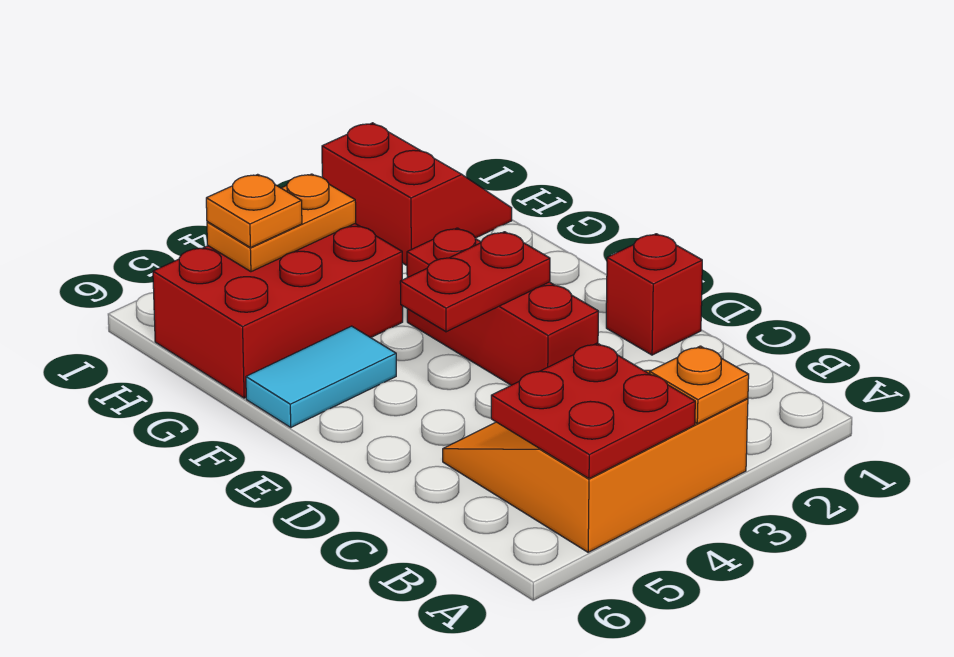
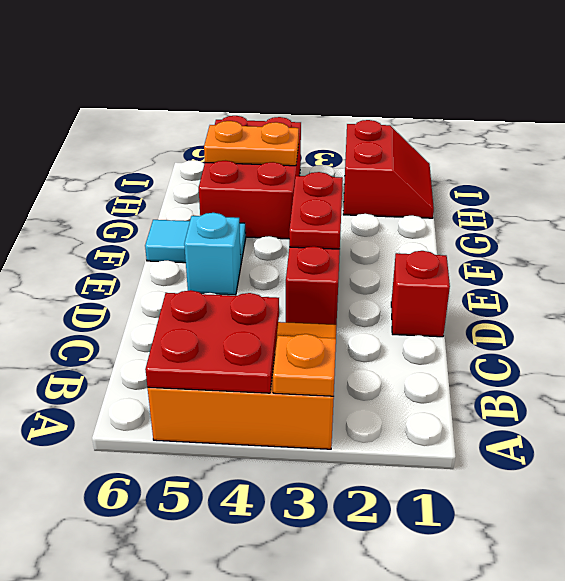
red plate E3:E4 level 2 -> red plate E3:F3 level 2
none -> cyan brick E5 level 1
red brick G4:H6 level 1 -> red brick G4:I5 level 1
orange plate H5 level 3 -> none

